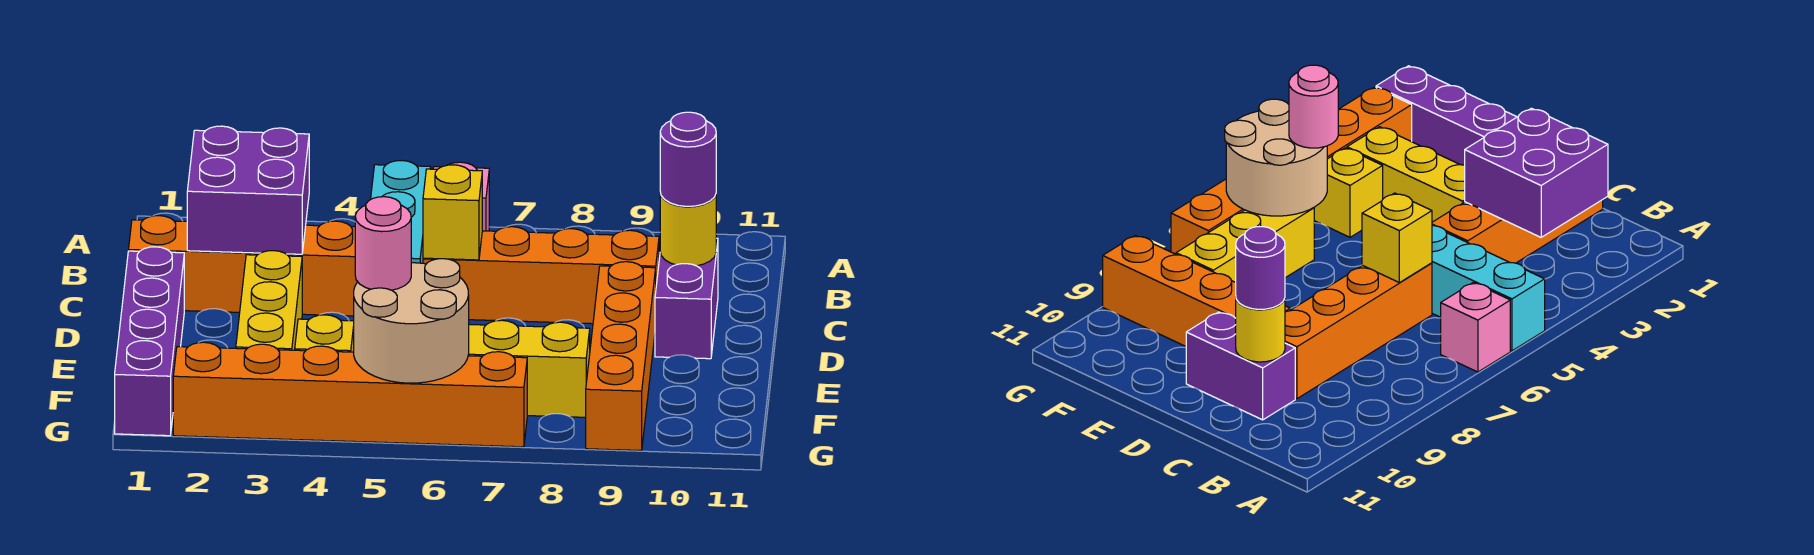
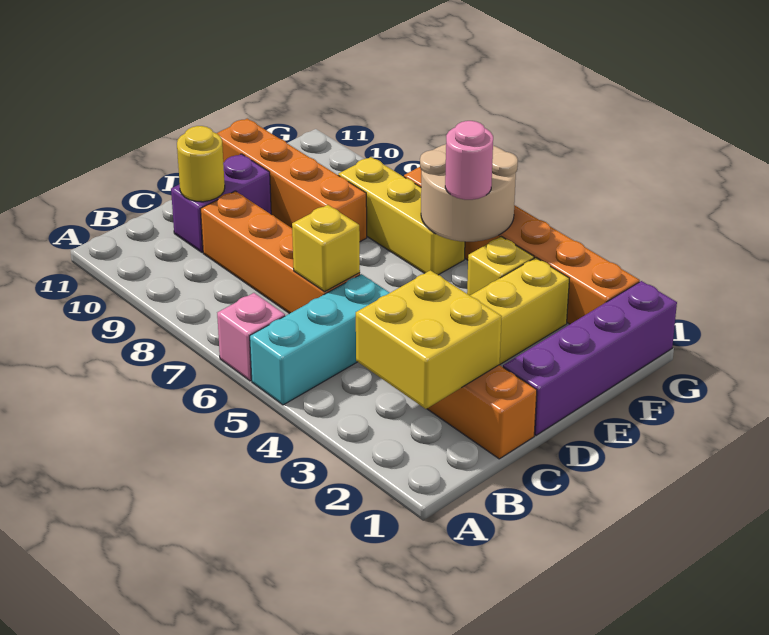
purple brick B2:C3 level 2 -> yellow brick B2:C3 level 2
purple round brick C10 level 3 -> none
orange brick D9:G9 level 1 -> orange brick E8:E11 level 1

